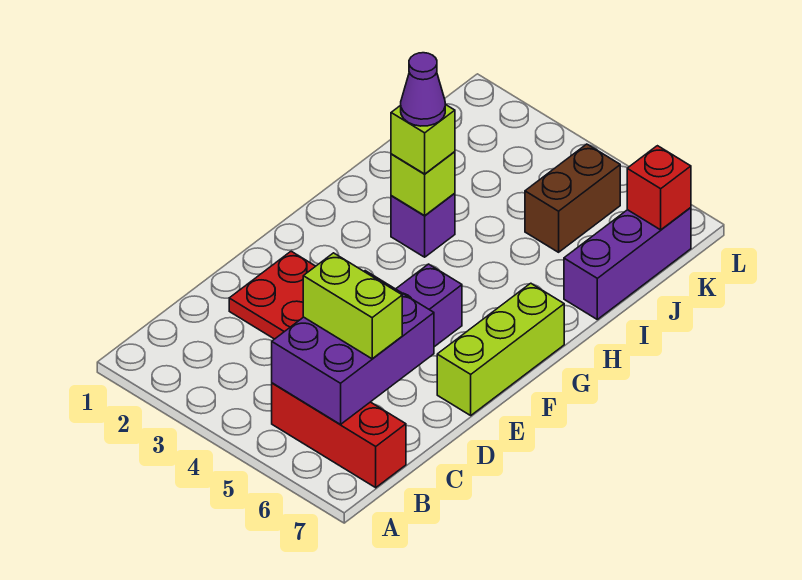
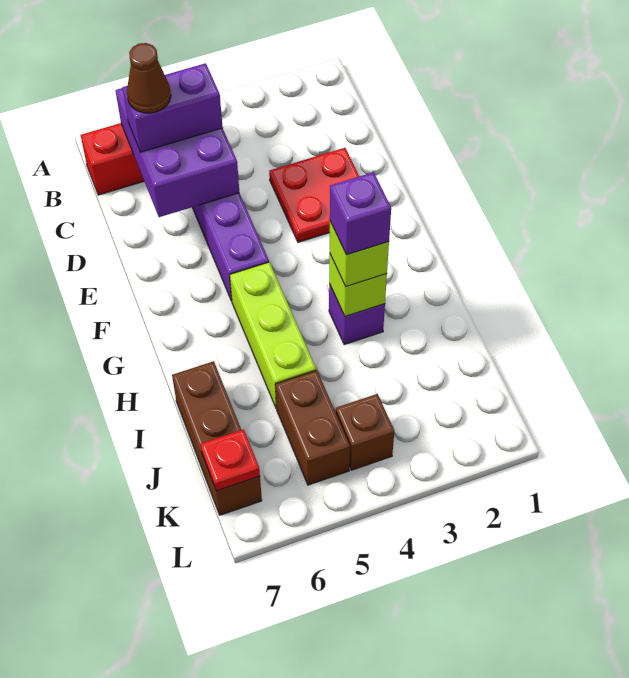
lime brick C5:C6 level 3 -> purple brick C5:C6 level 3
none -> brown cone C6 level 4
lime brick E7:G7 level 1 -> lime brick G5:I5 level 1
purple cone H3 level 4 -> purple brick H3 level 4
purple brick I7:K7 level 1 -> brown brick I7:K7 level 1
none -> brown brick K4 level 1
red brick K7 level 2 -> red plate K7 level 2

